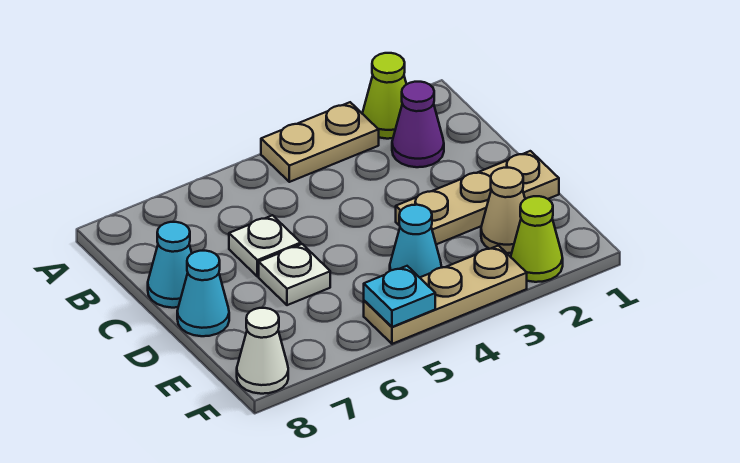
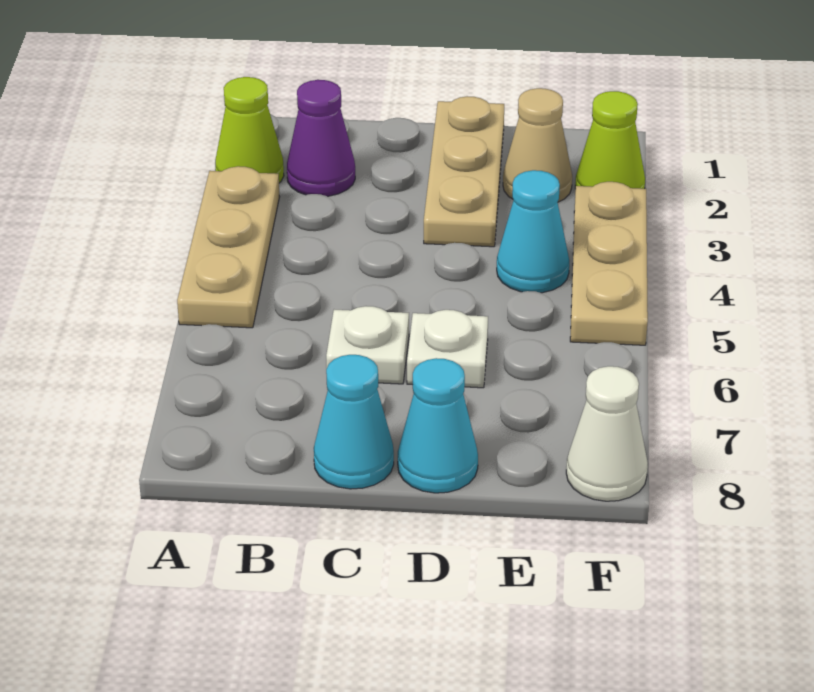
tan plate A3:A4 level 1 -> tan plate A3:A5 level 1
cyan plate F5 level 2 -> none

